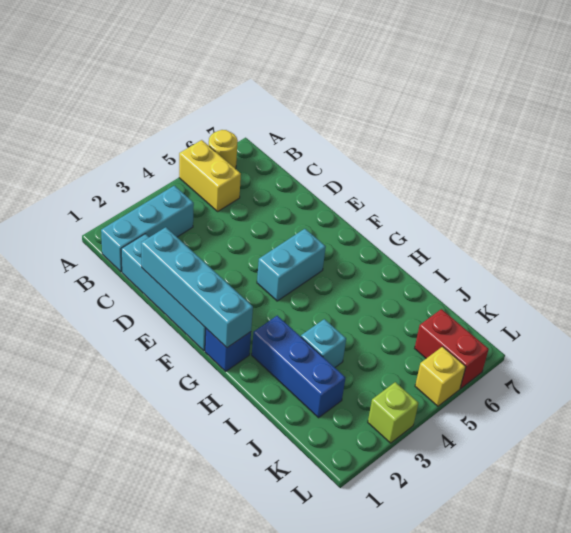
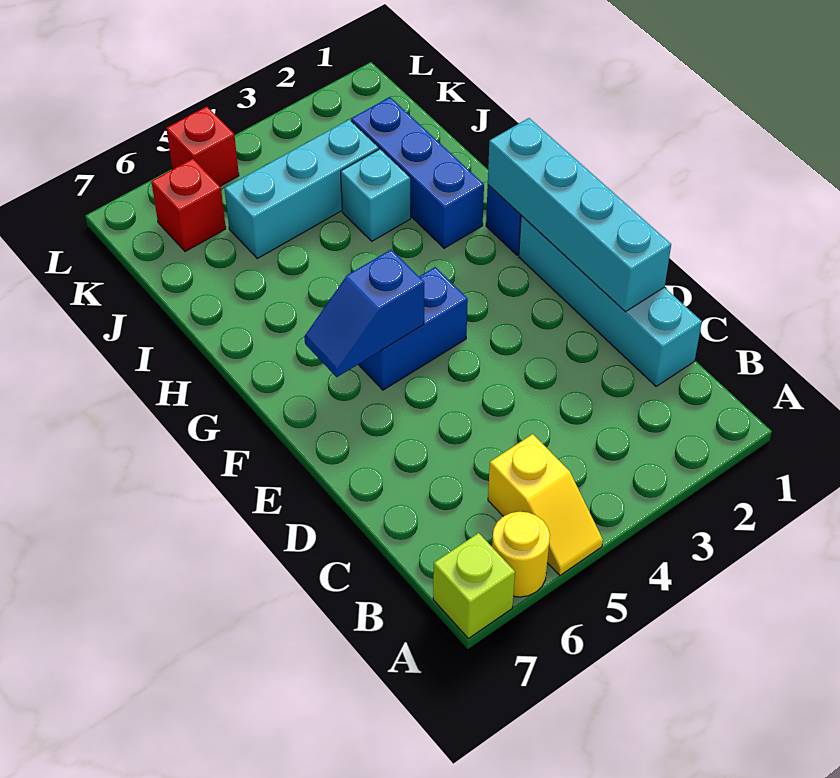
yellow brick A5:B5 level 1 -> yellow slope A5:B5 level 1 top B
cyan brick B1:B3 level 1 -> cyan brick J3:J5 level 1
cyan brick F4:F5 level 1 -> blue brick F4:F5 level 1
none -> blue slope F5:F6 level 2 top 5
red brick K6:L6 level 1 -> red brick K6 level 1
lime brick L3 level 1 -> lime brick A7 level 1
yellow brick L5 level 1 -> red brick L5 level 1

